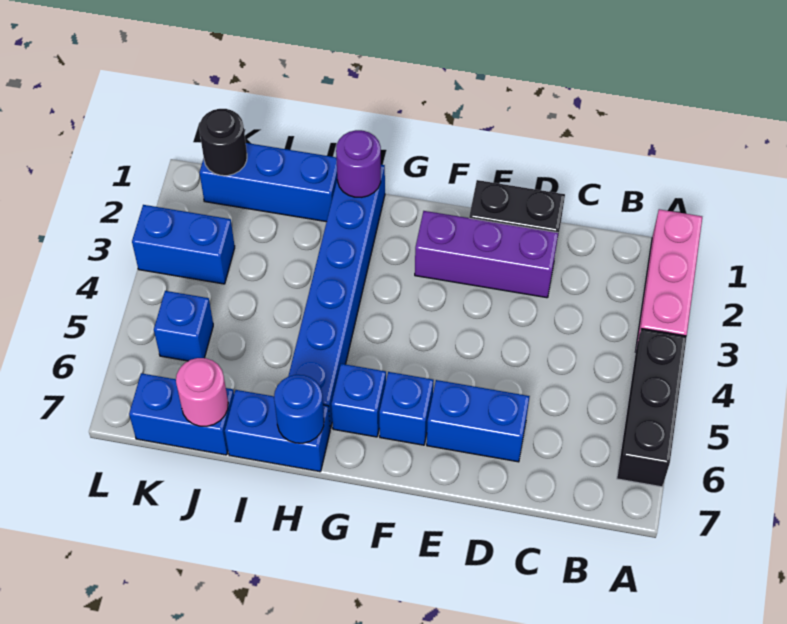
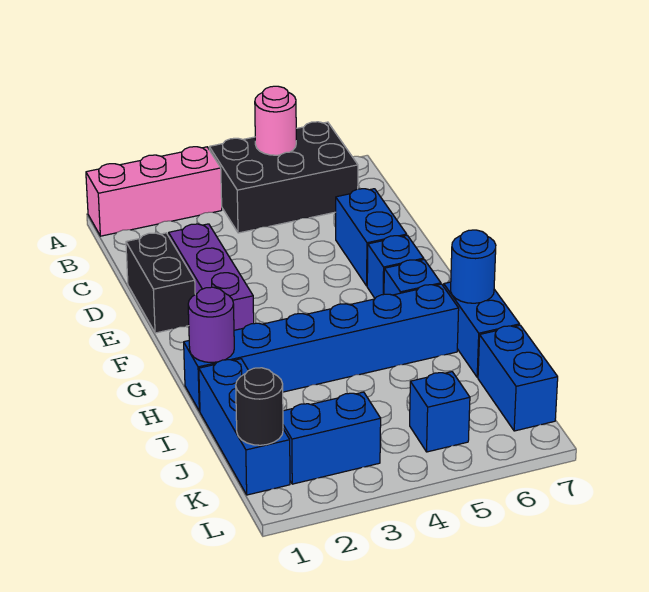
black brick A4:A6 level 1 -> black brick A4:B6 level 1
pink round brick J7 level 2 -> pink round brick A5 level 2
blue brick K3:L3 level 1 -> blue brick K2:K3 level 1

